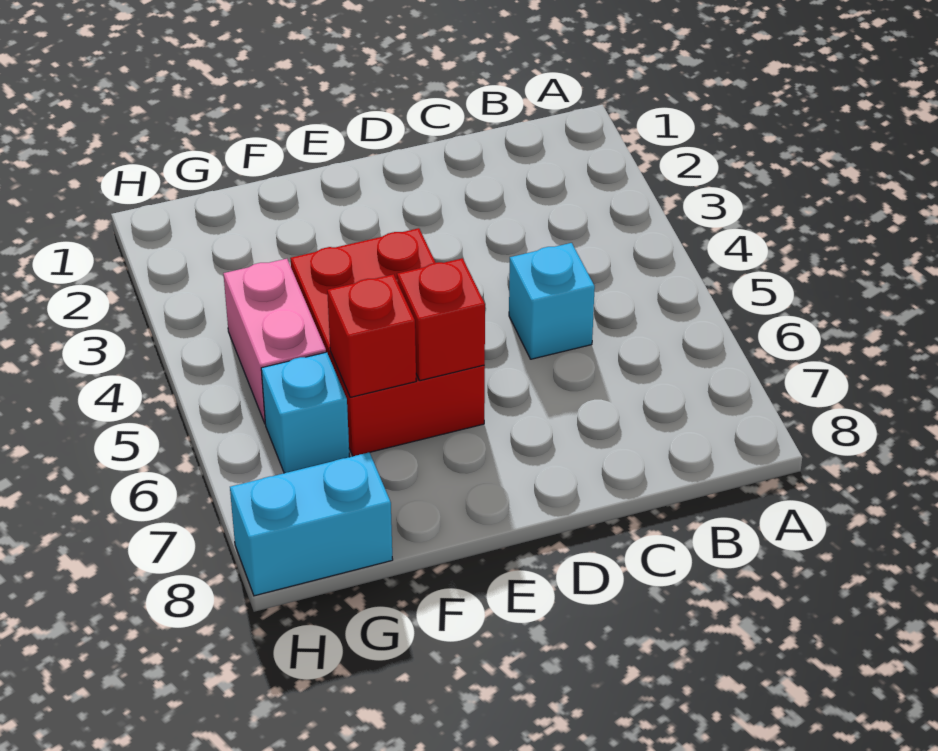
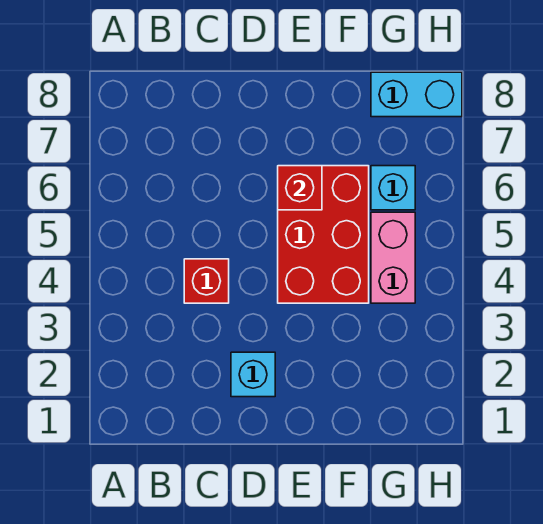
cyan brick C5 level 1 -> cyan brick D2 level 1
red brick F6 level 2 -> red brick C4 level 1

